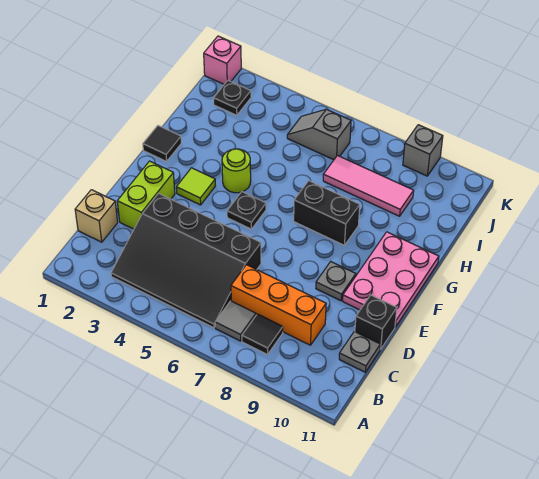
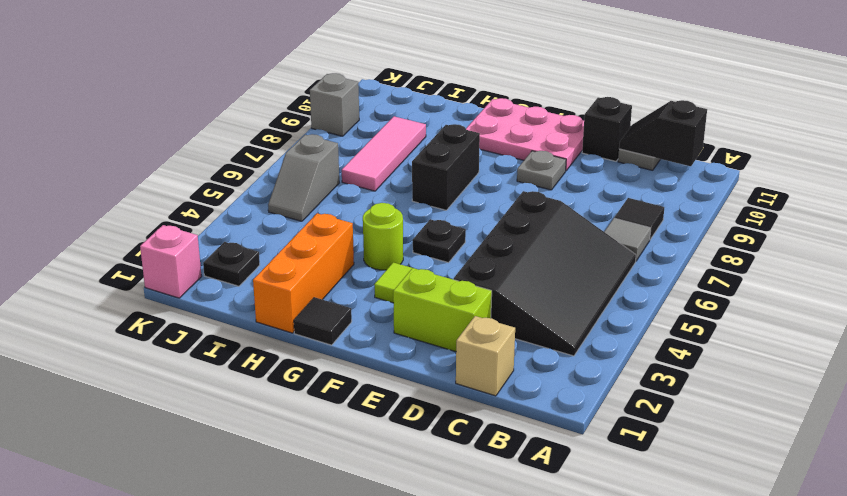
none -> black slope B11:C11 level 2 top B
orange brick C7:C9 level 1 -> orange brick H1:H3 level 1

